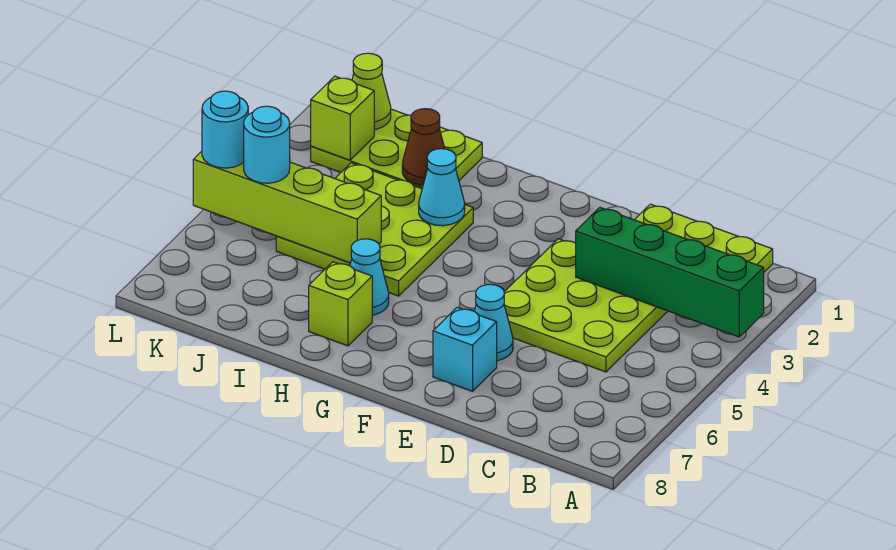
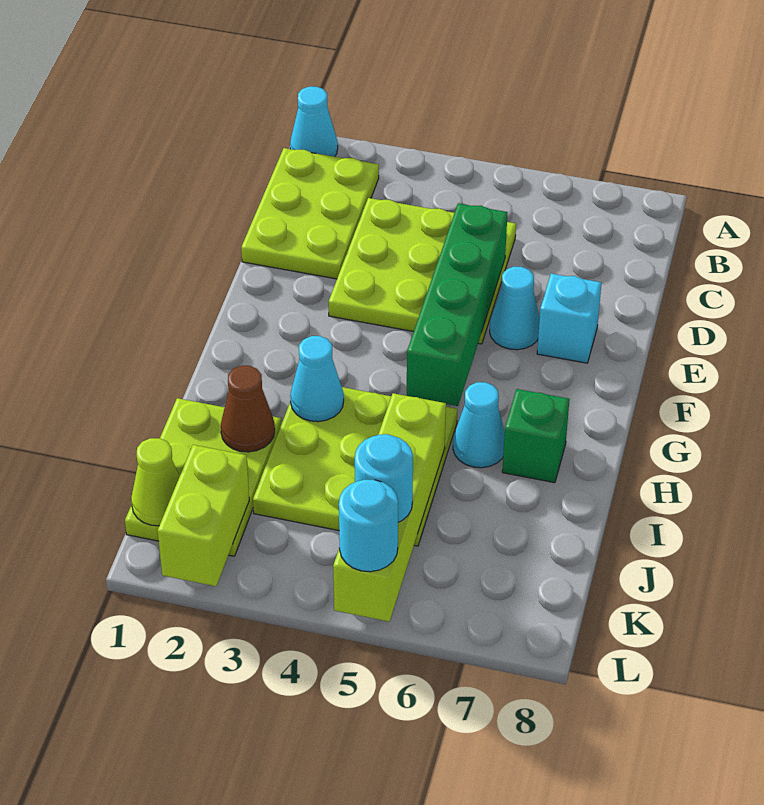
none -> cyan cone A1 level 1
green brick A3:D3 level 2 -> green brick D5:G5 level 2
lime brick H7 level 1 -> green brick H7 level 1
lime brick K2 level 2 -> lime brick K2:L2 level 2

